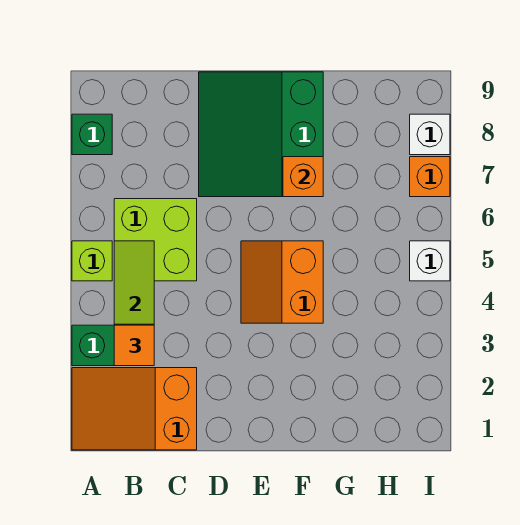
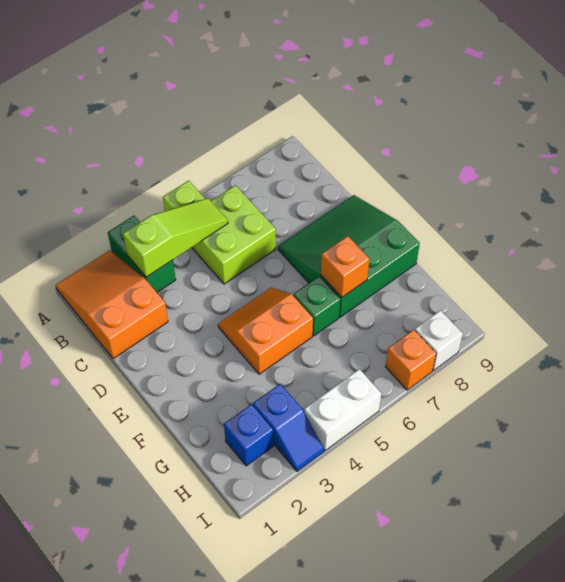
green brick A8 level 1 -> green brick F6 level 1
orange tile B3 level 3 -> none
none -> blue brick H2 level 1
none -> blue slope H3:I3 level 1 top H
white brick I5 level 1 -> white brick I4:I5 level 1

